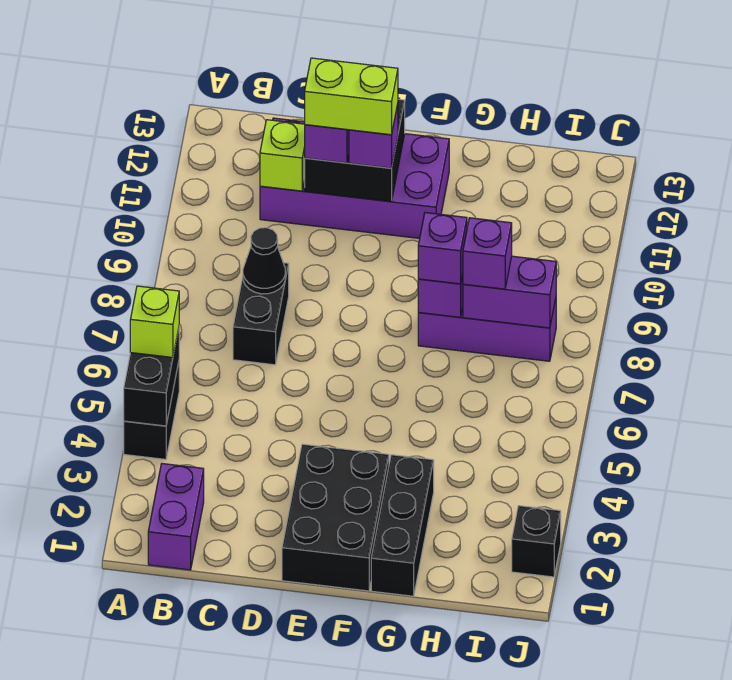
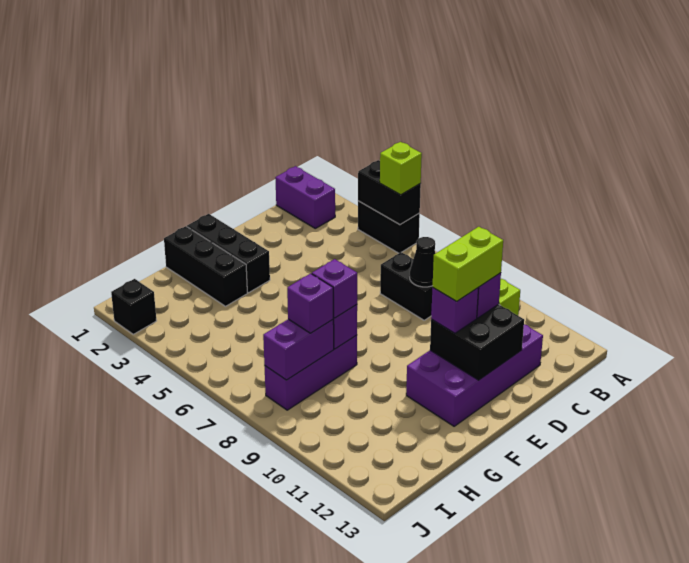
black brick E1:F3 level 1 -> black brick F1:F3 level 1

